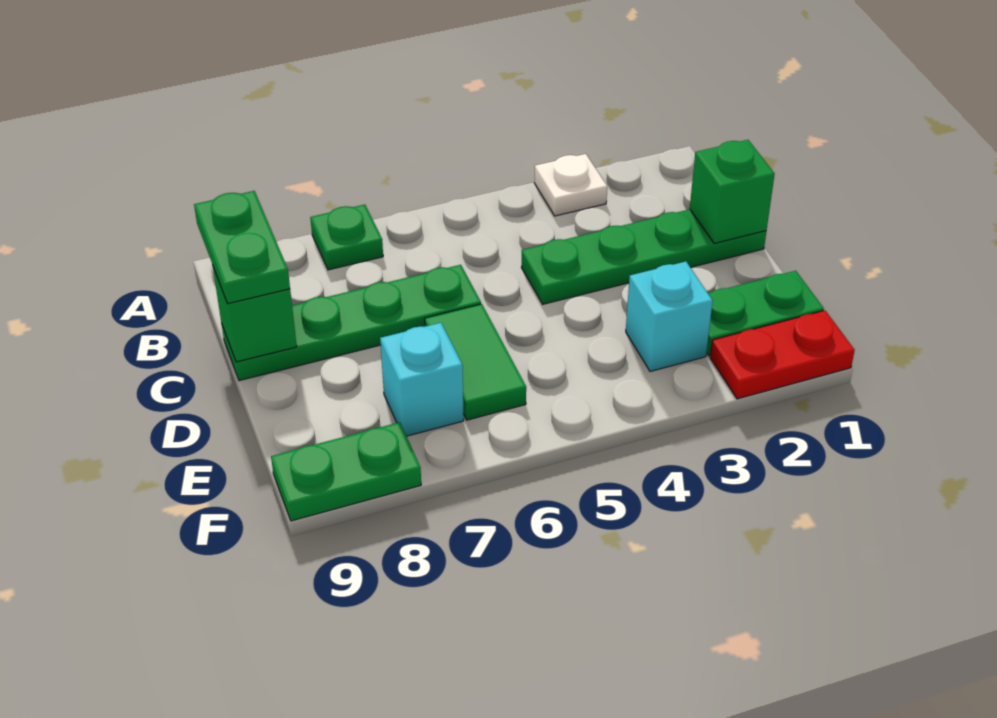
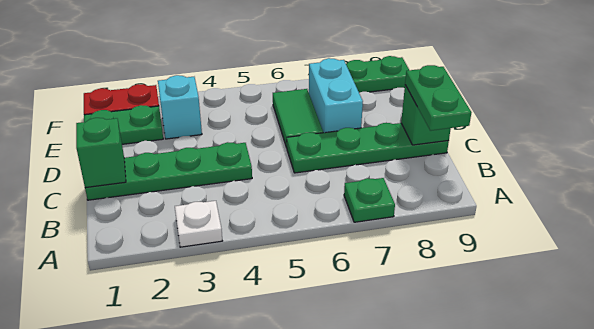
cyan brick E7 level 1 -> cyan brick D7:E7 level 1

